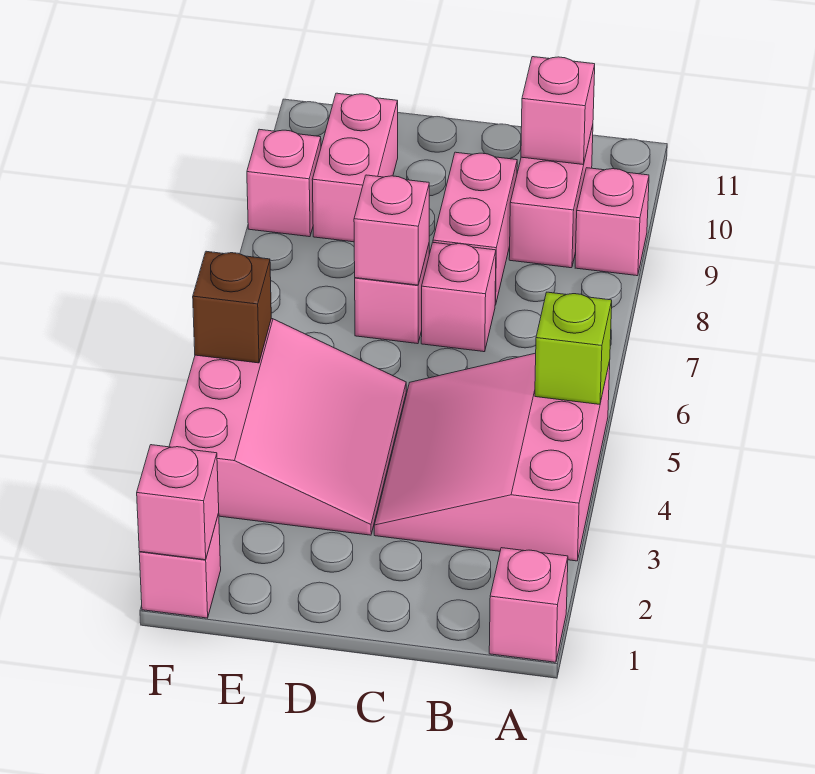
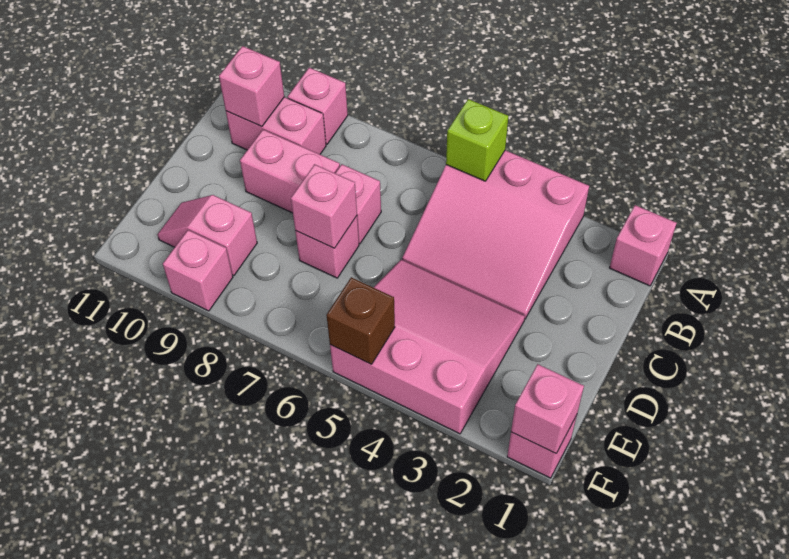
pink brick E9:E10 level 1 -> pink slope E9:E10 level 1 top 9

